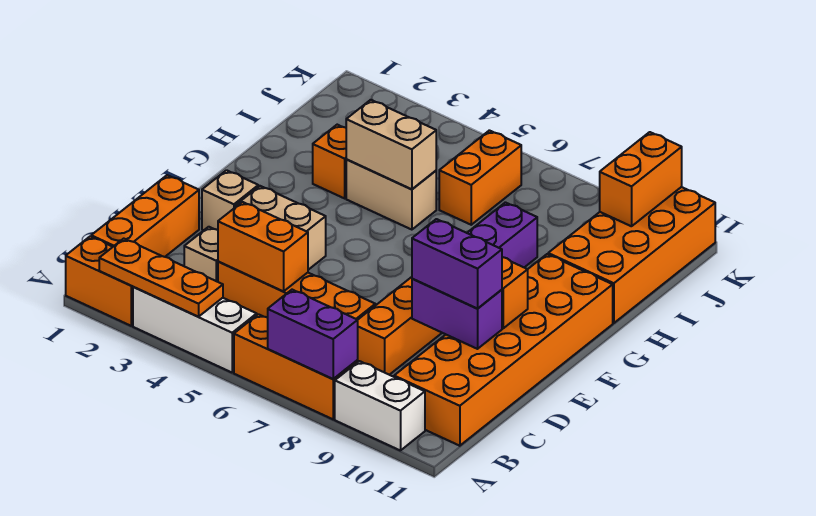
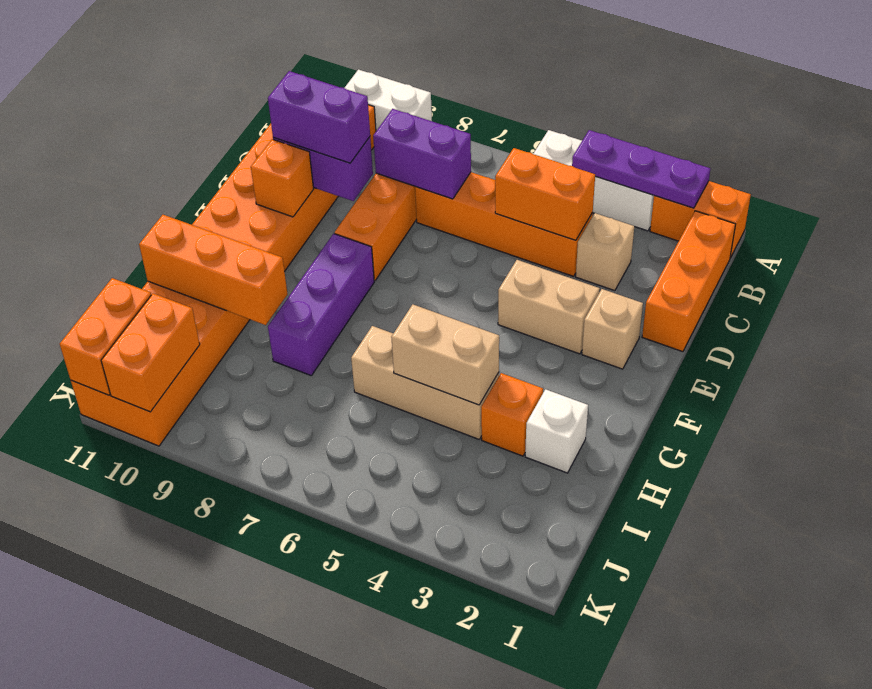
orange plate A2:A4 level 2 -> purple plate A2:A4 level 2
orange brick A6:A8 level 1 -> orange brick H9:H11 level 2
purple brick A7:A8 level 2 -> purple brick C7:C8 level 2
none -> white brick H2 level 1
tan brick H4:H5 level 1 -> tan brick H4:H6 level 1
orange brick I6:J6 level 1 -> orange brick J11:K11 level 2

